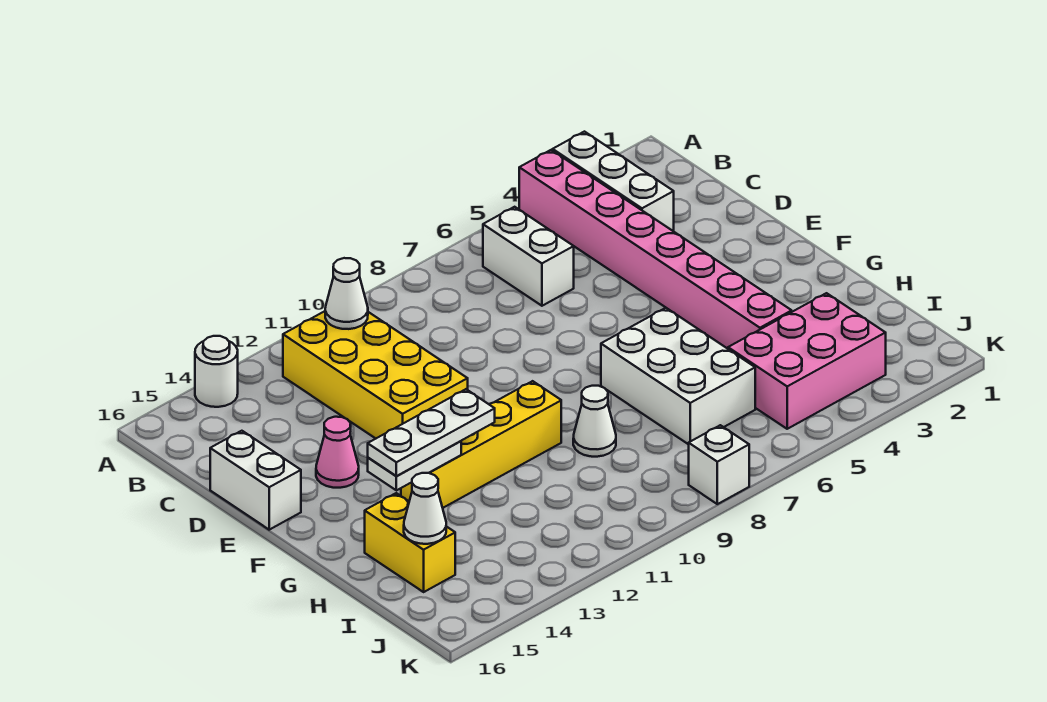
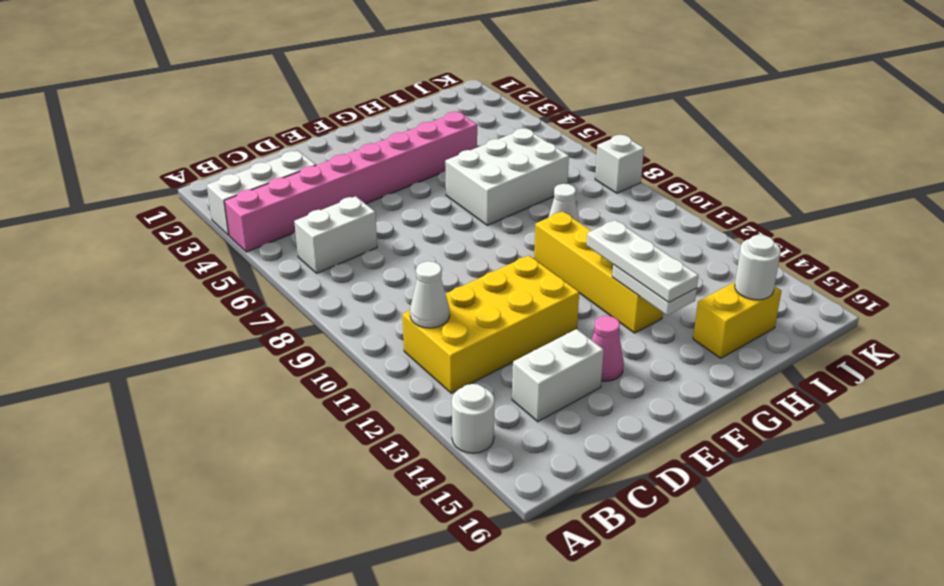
white brick D16:E16 level 1 -> white brick C14:D14 level 1
pink brick I3:J5 level 1 -> none
white cone I15 level 2 -> white round brick I15 level 2

